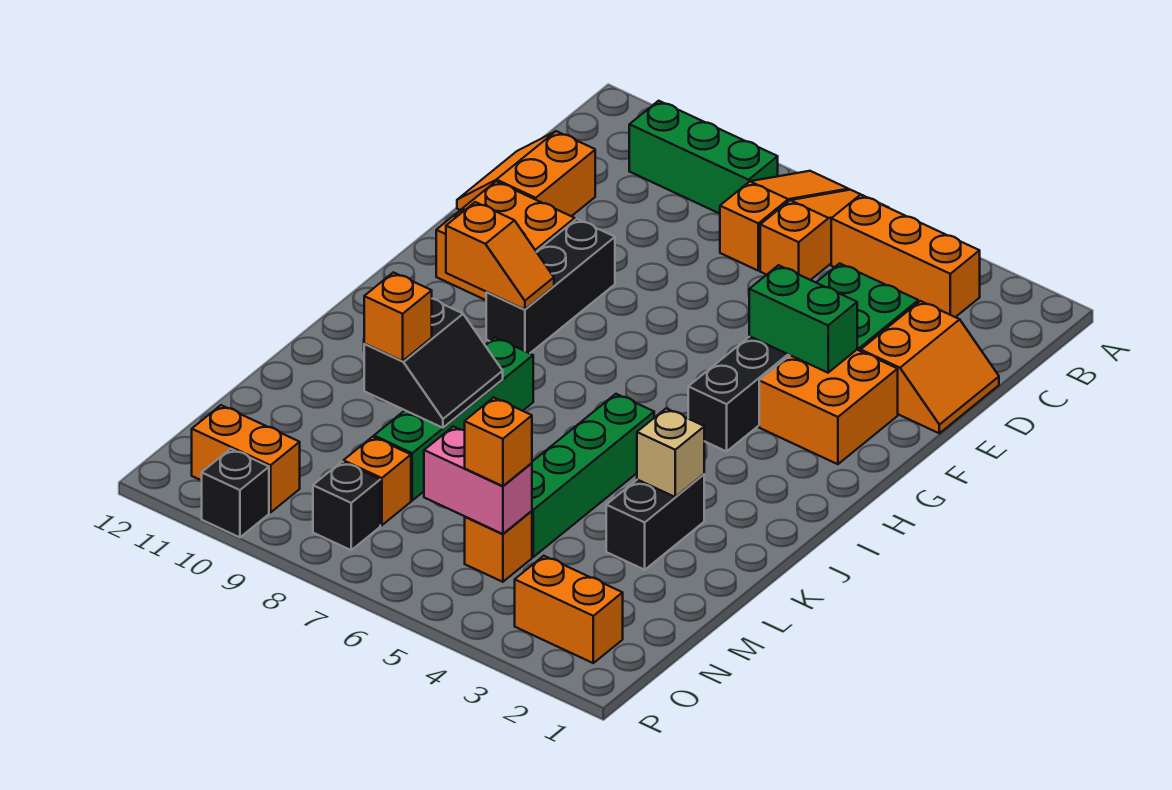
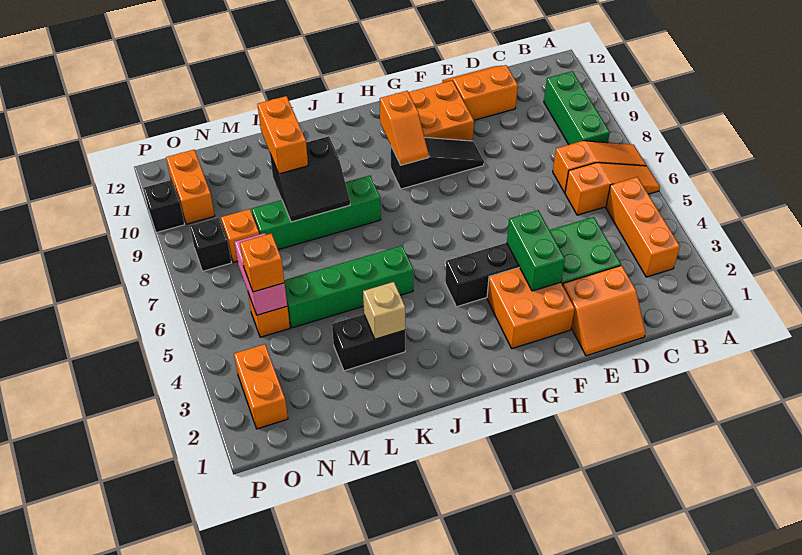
black brick F9:H9 level 1 -> black slope F9:H9 level 1 top H
orange brick L9 level 3 -> orange brick L9:L10 level 3

